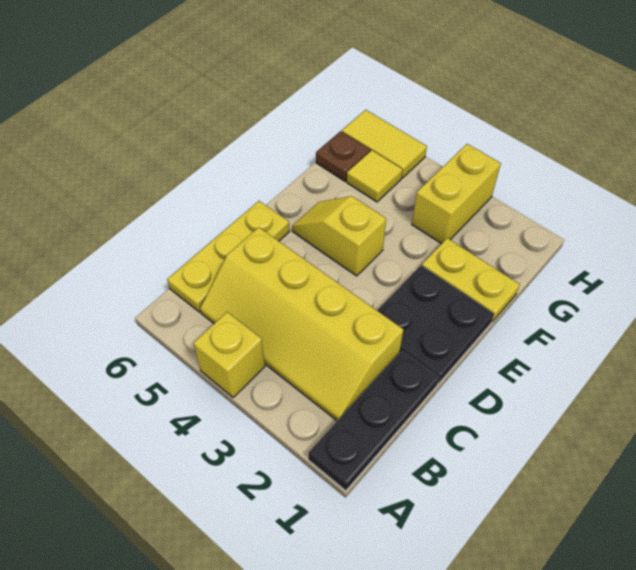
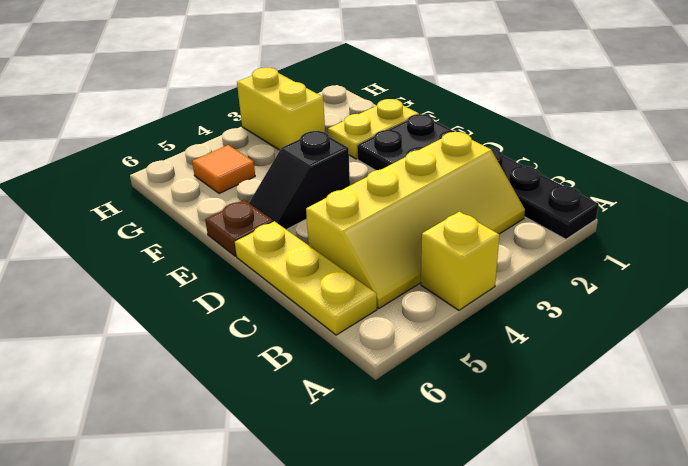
yellow slope E4:E5 level 1 top 4 -> black slope E4:E5 level 1 top 4
yellow tile G5 level 1 -> orange tile G5 level 1
brown plate G6 level 1 -> brown plate E6 level 1
yellow tile H5:H6 level 1 -> none

